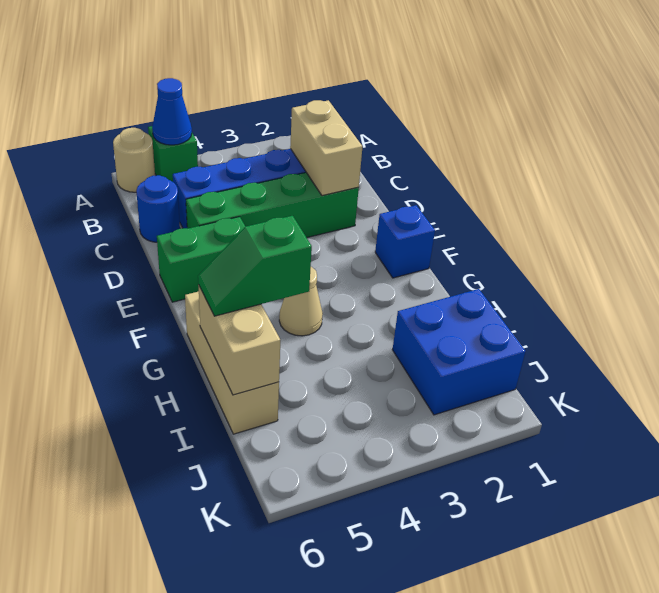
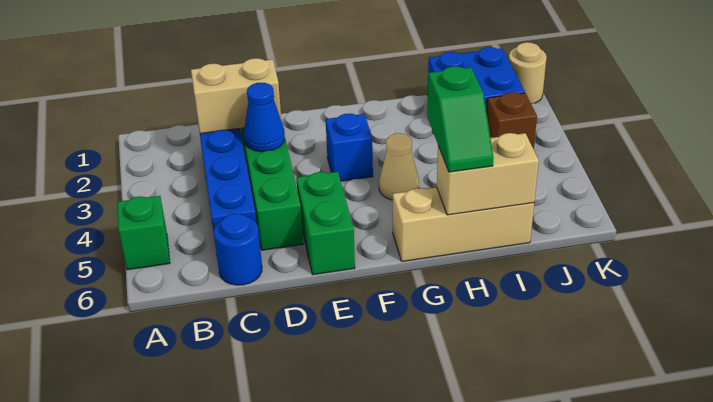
blue cone A5 level 2 -> blue cone D3 level 2
tan round brick A6 level 1 -> tan round brick K1 level 1
blue brick F1 level 1 -> blue brick F3 level 1
none -> brown brick J3 level 1

